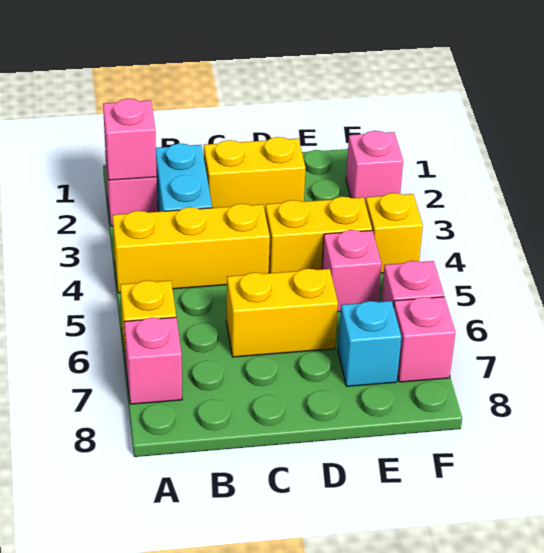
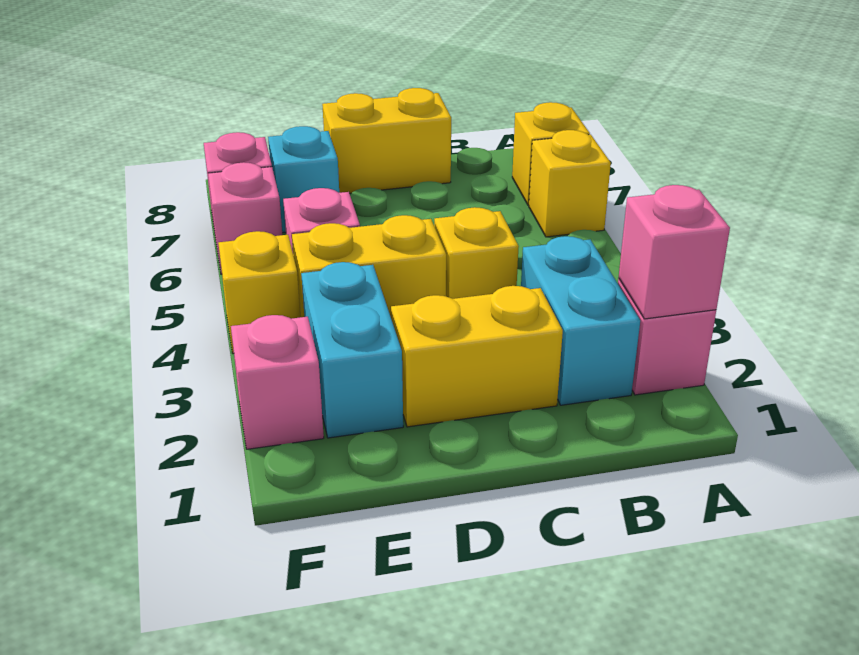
yellow brick A4:C4 level 1 -> yellow brick C4 level 1
pink brick A7 level 1 -> yellow brick A7 level 1
yellow brick C6:D6 level 1 -> yellow brick C8:D8 level 1
none -> cyan brick E2:E3 level 1

